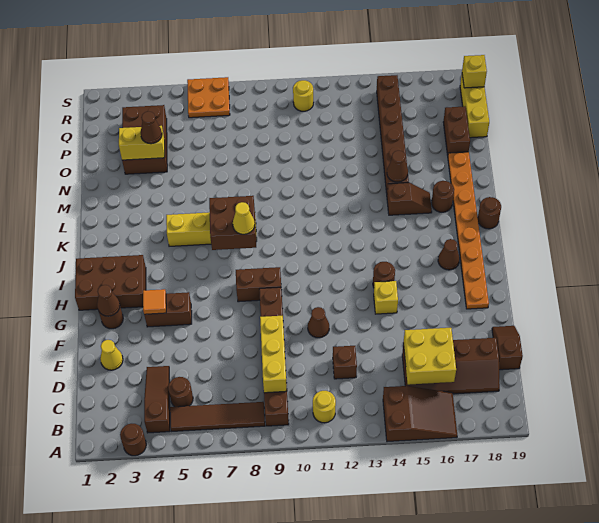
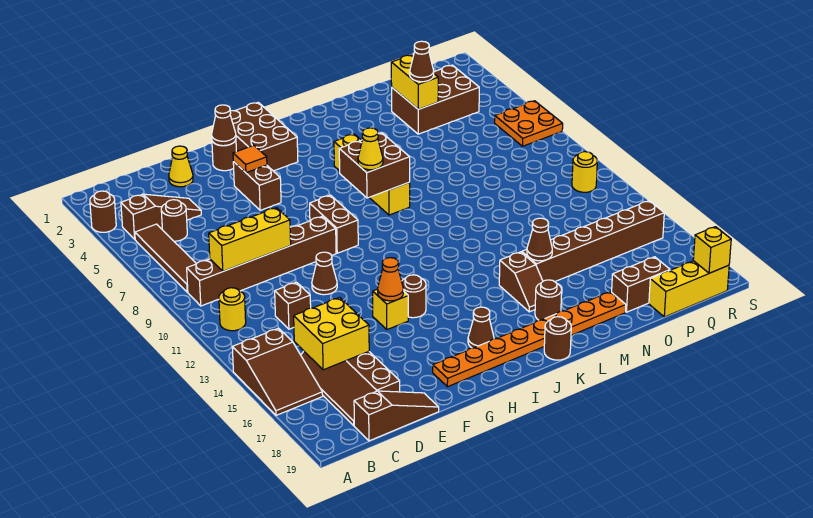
brown slope D19:E19 level 1 top D -> brown slope C19:E19 level 1 top C
none -> orange cone G14 level 2

